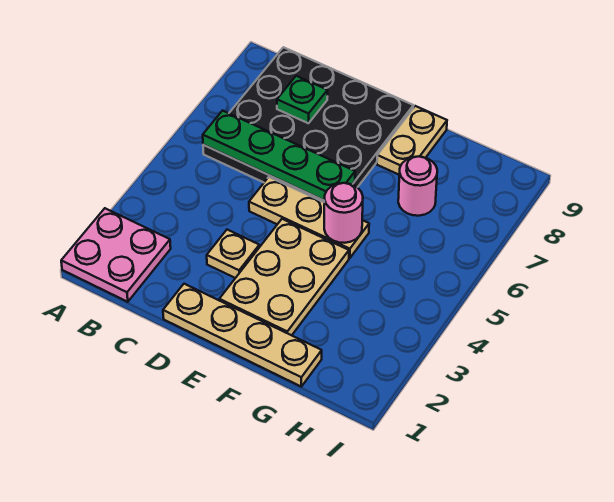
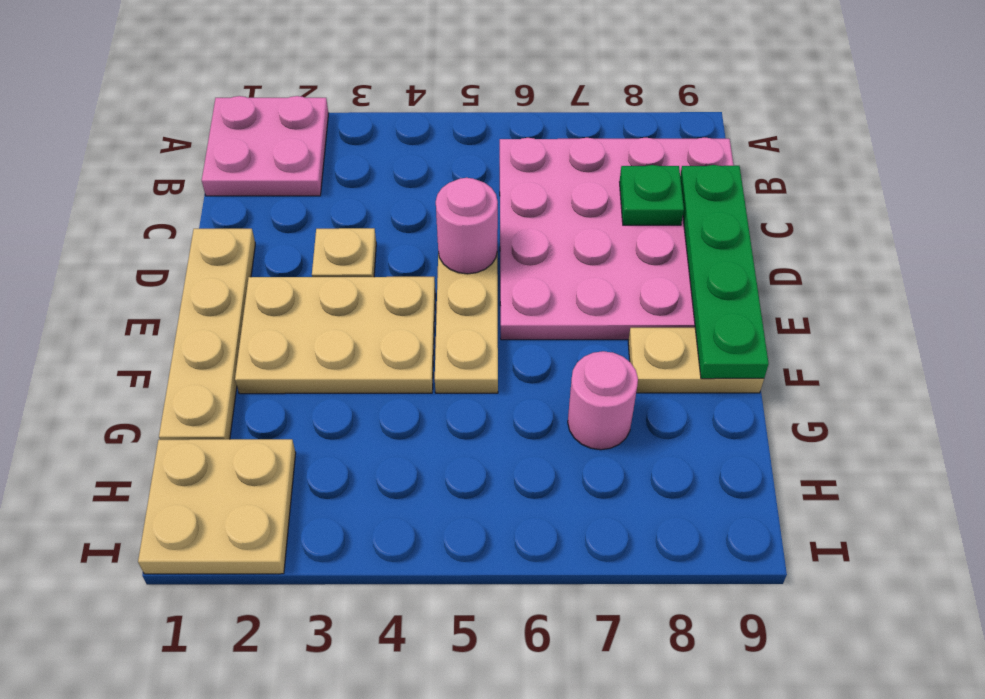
black plate B6:E9 level 1 -> pink plate B6:E9 level 1
green plate B6:E6 level 2 -> green plate C9:F9 level 2
pink round brick F5 level 2 -> pink round brick D5 level 2
none -> tan plate H1:I2 level 1

